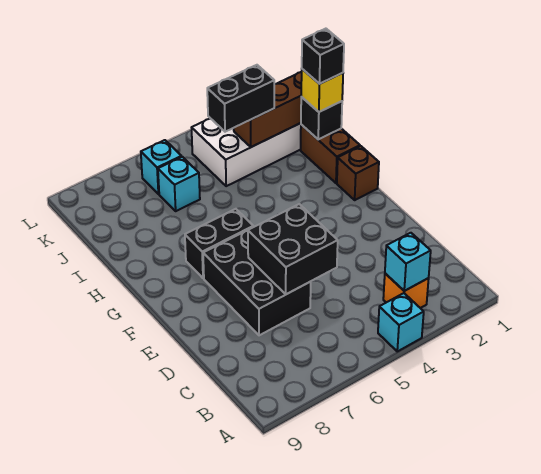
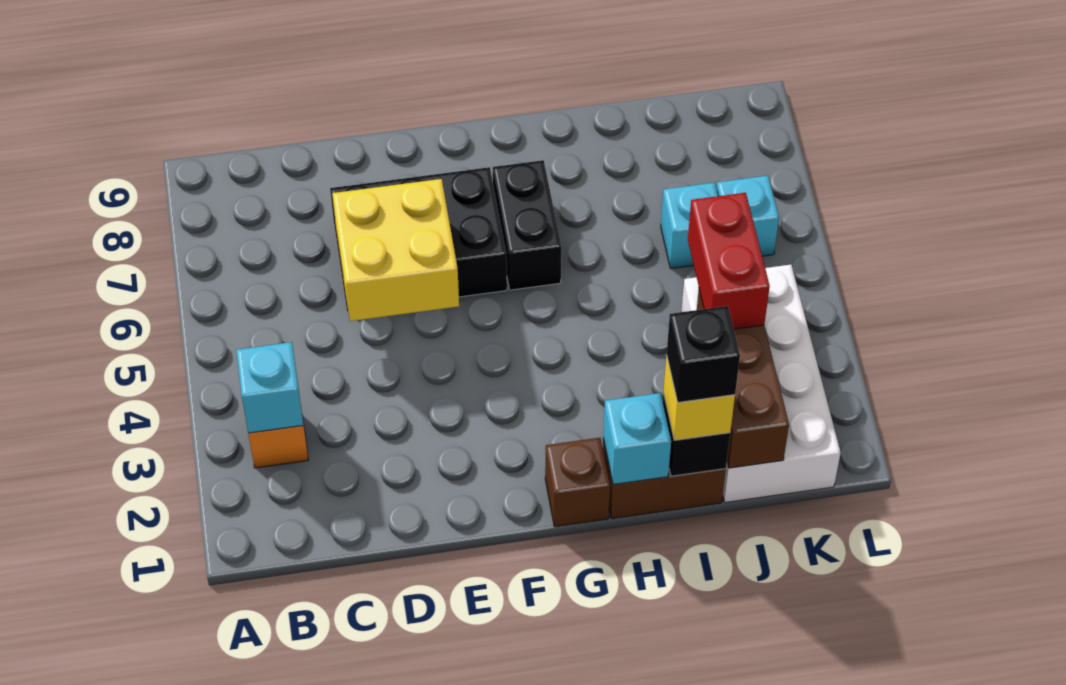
cyan brick A4 level 1 -> cyan brick H1 level 2
black brick D5:E6 level 2 -> yellow brick D5:E6 level 2
black brick J3:J4 level 3 -> red brick J3:J4 level 3

